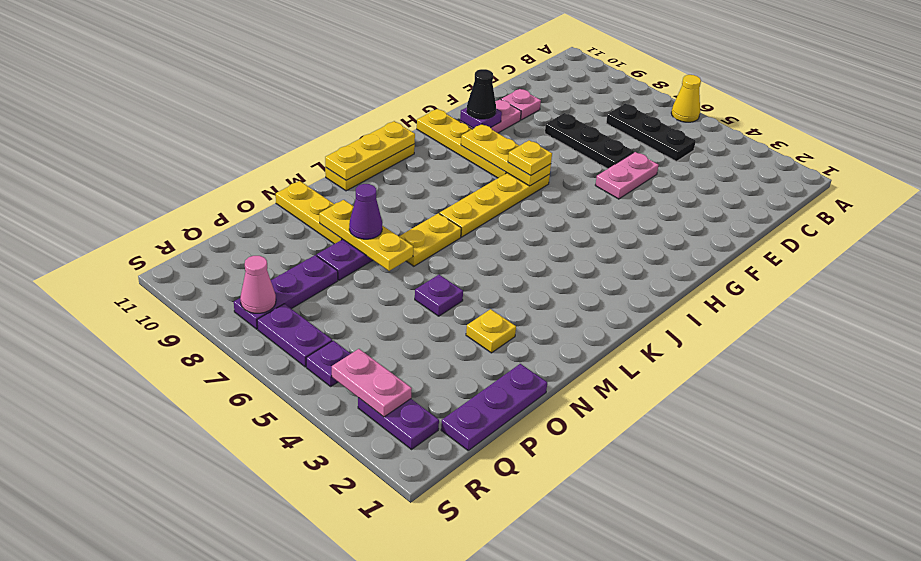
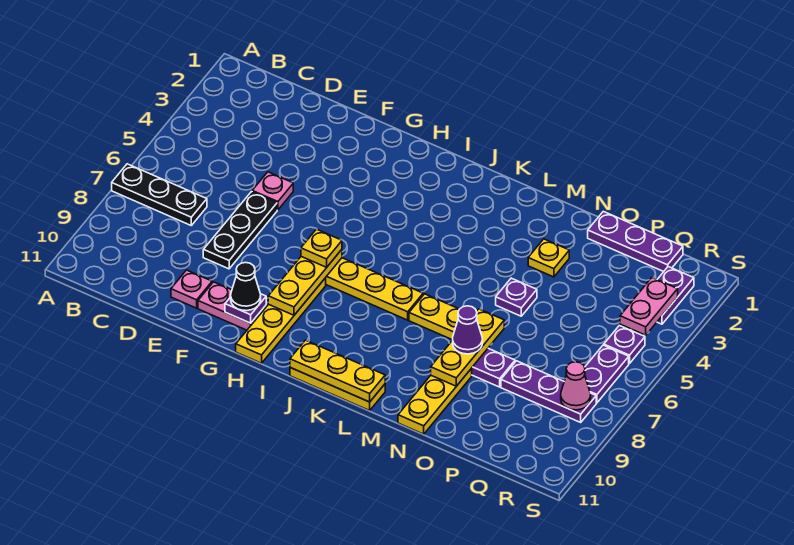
yellow cone A6 level 1 -> none
black plate C5:C7 level 1 -> black plate A7:C7 level 1
pink plate E5:F5 level 1 -> pink plate E5 level 1

